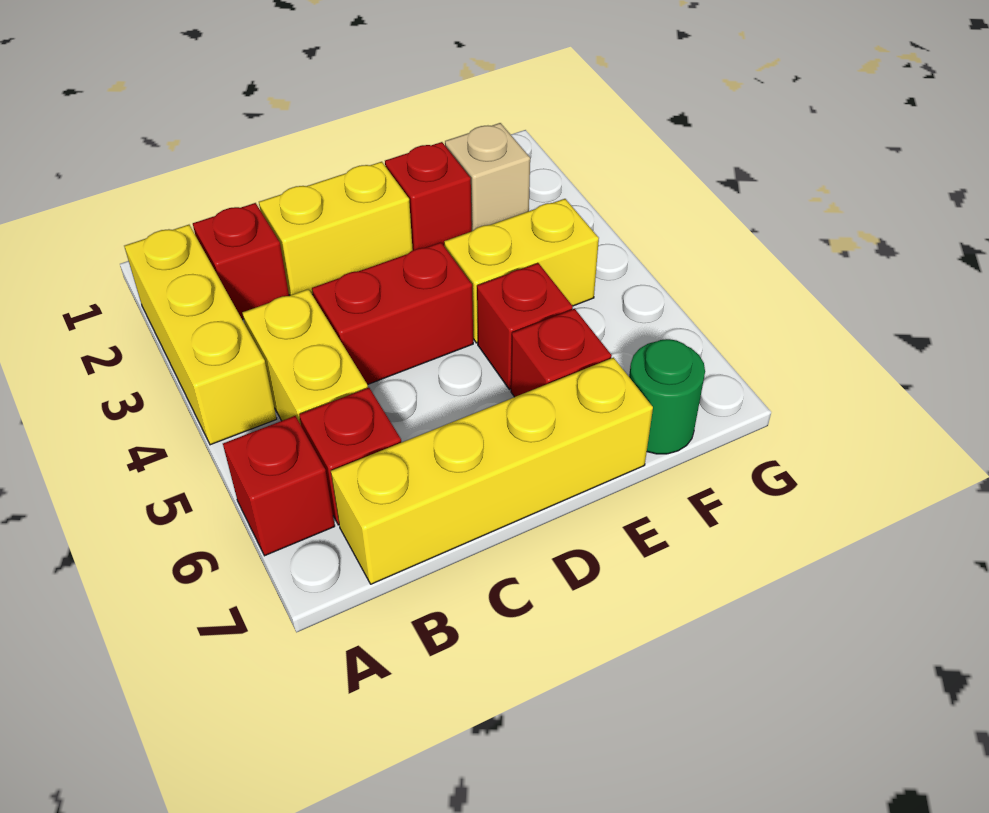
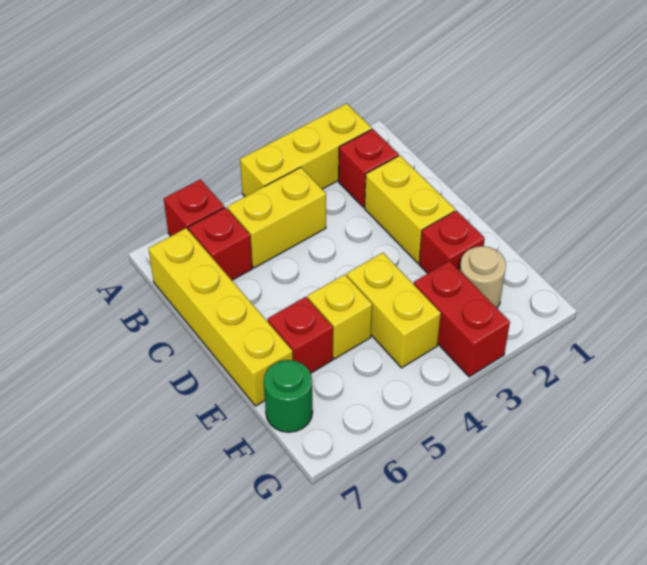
red brick C4:D4 level 1 -> red brick F3:G3 level 1
red brick E5 level 1 -> yellow brick E5 level 1
tan brick F2 level 1 -> tan round brick F2 level 1

